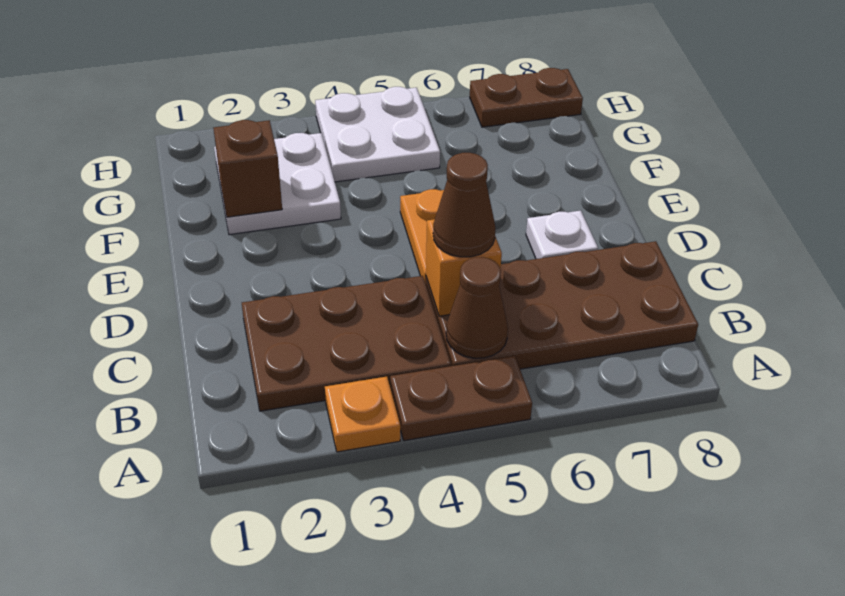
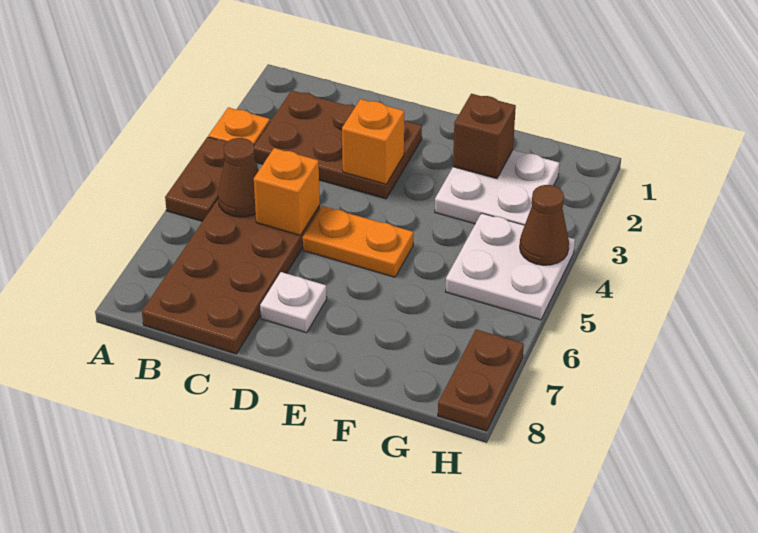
brown plate B2:C4 level 1 -> brown plate B2:D3 level 1
brown cone C5 level 3 -> brown cone H4 level 2
none -> orange brick D3 level 2

